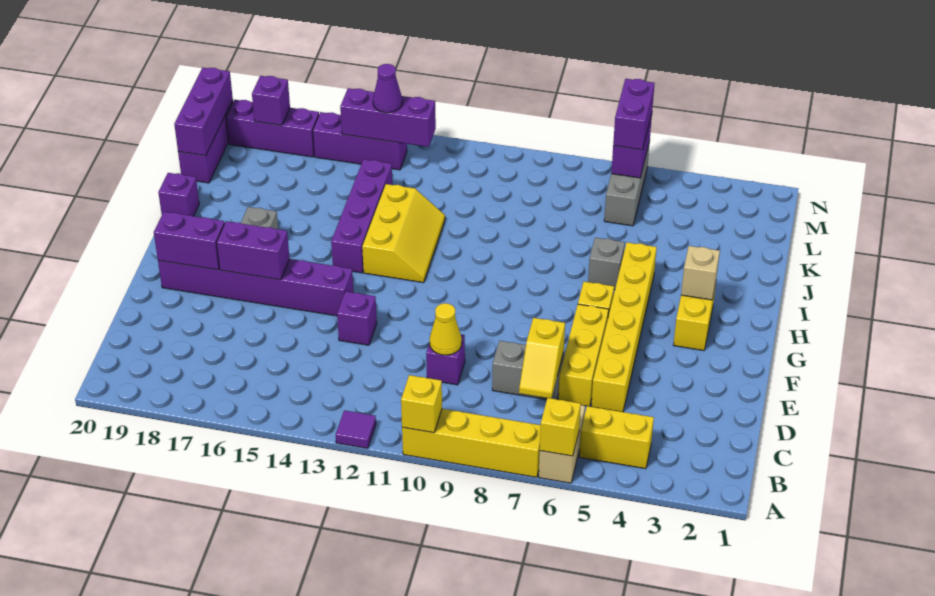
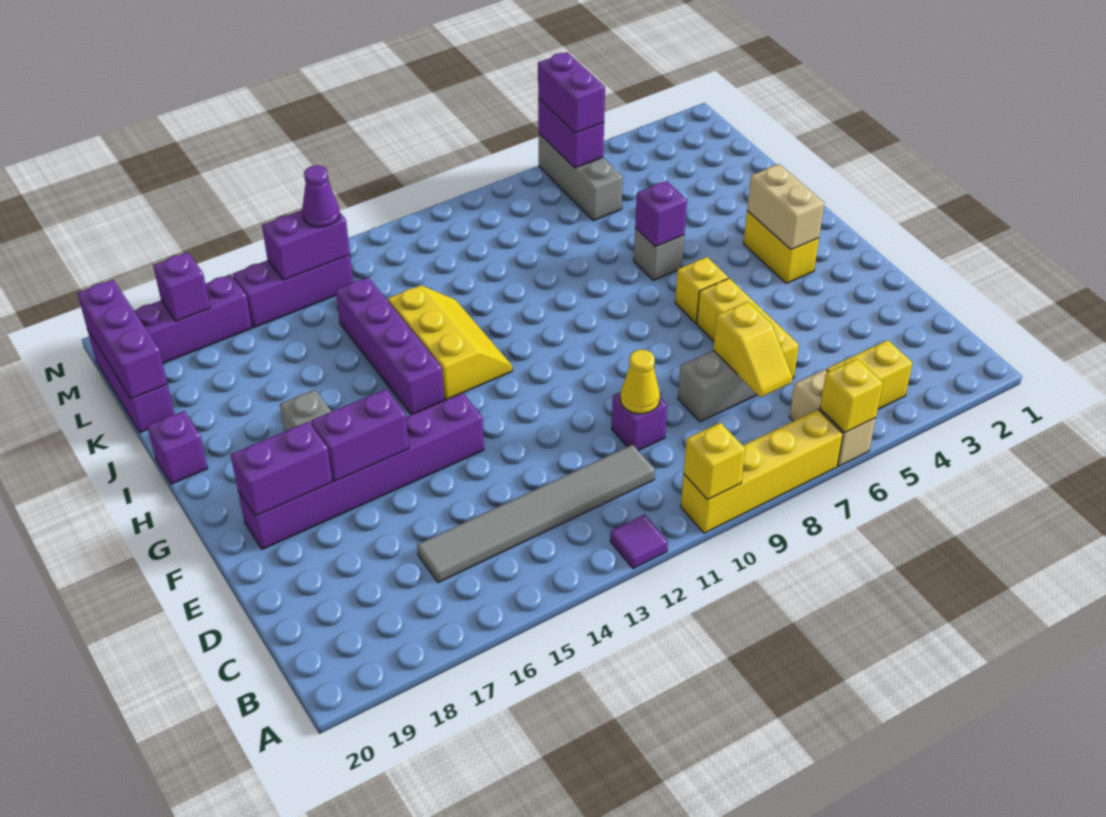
none -> grey tile C11:C16 level 1
yellow brick D5:I5 level 1 -> none
purple brick E13 level 1 -> purple brick I6 level 2
tan brick H3 level 2 -> tan brick G3:H3 level 2
purple brick M13:M15 level 2 -> purple brick M14:M15 level 2

